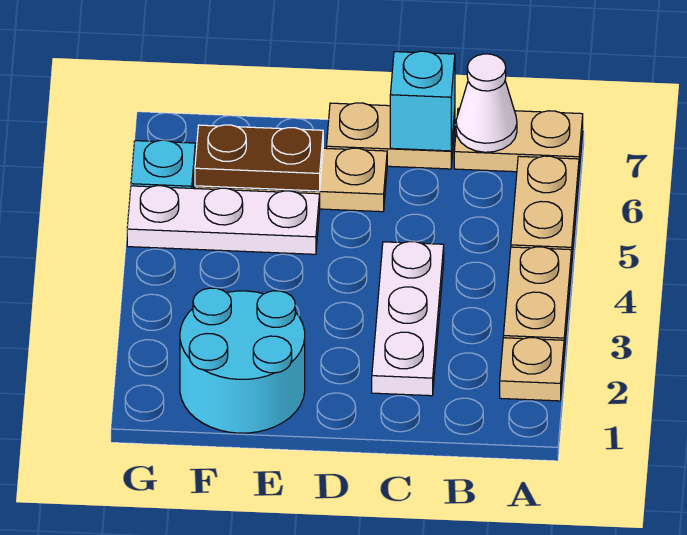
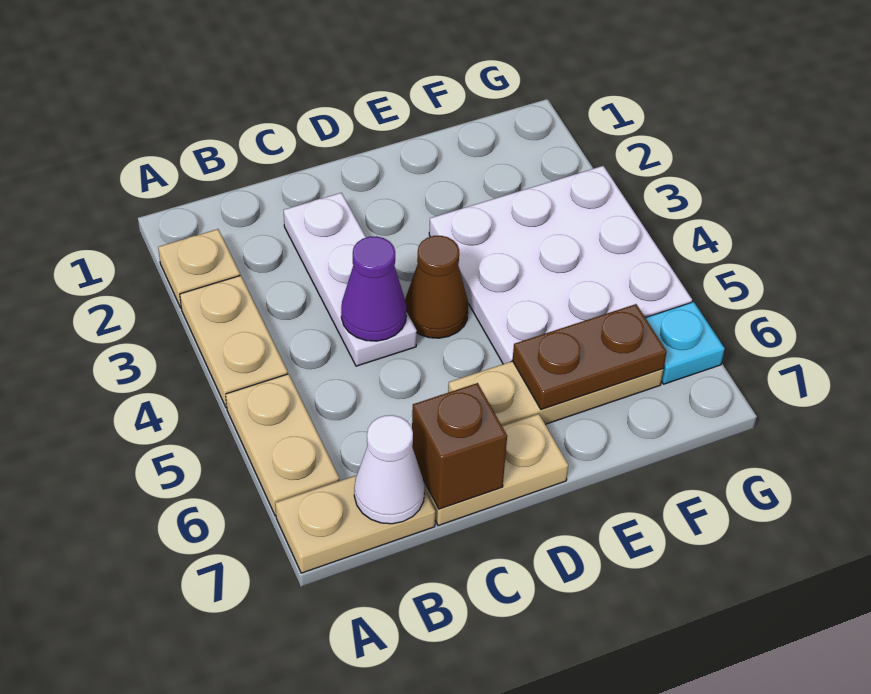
none -> purple cone C4 level 2
cyan brick C7 level 2 -> brown brick C7 level 2
none -> brown cone D4 level 1
cyan round brick E1:F2 level 1 -> none
white plate E5:G5 level 1 -> white plate E3:G5 level 1

